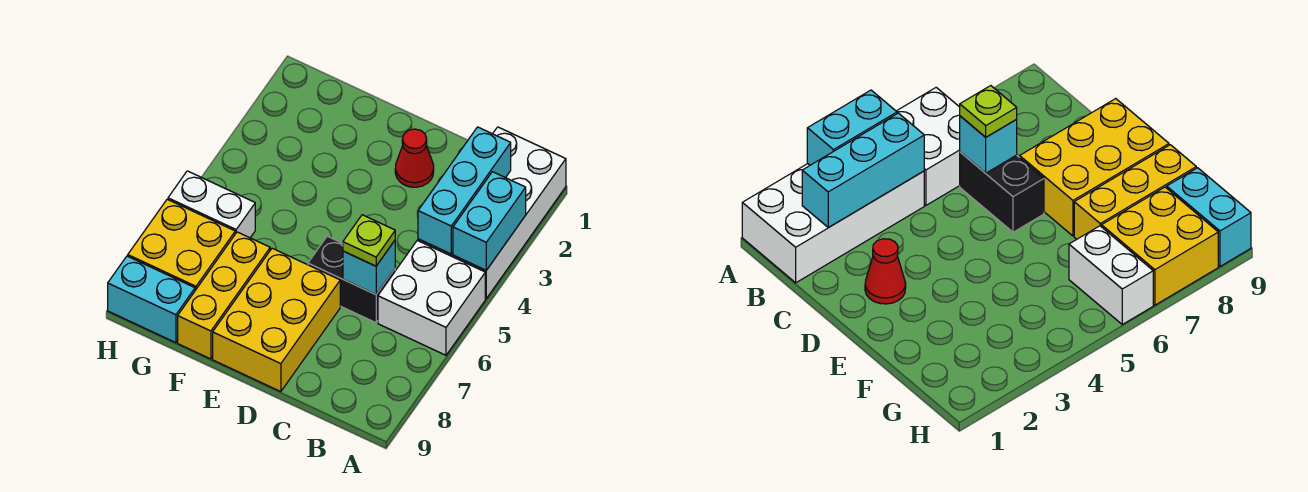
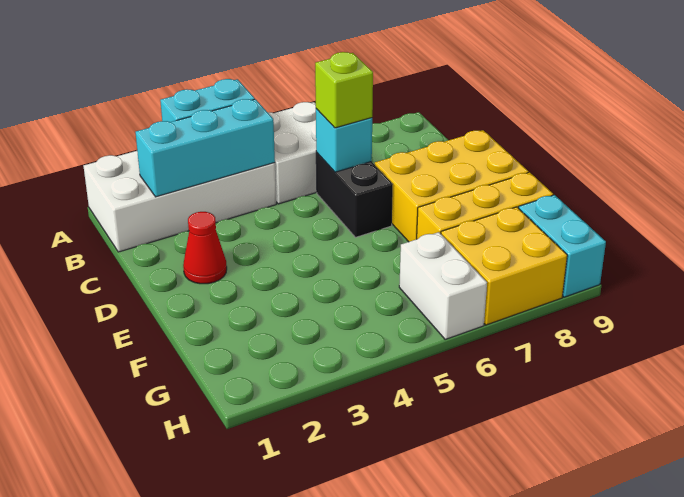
lime plate C6 level 3 -> lime brick C6 level 3

